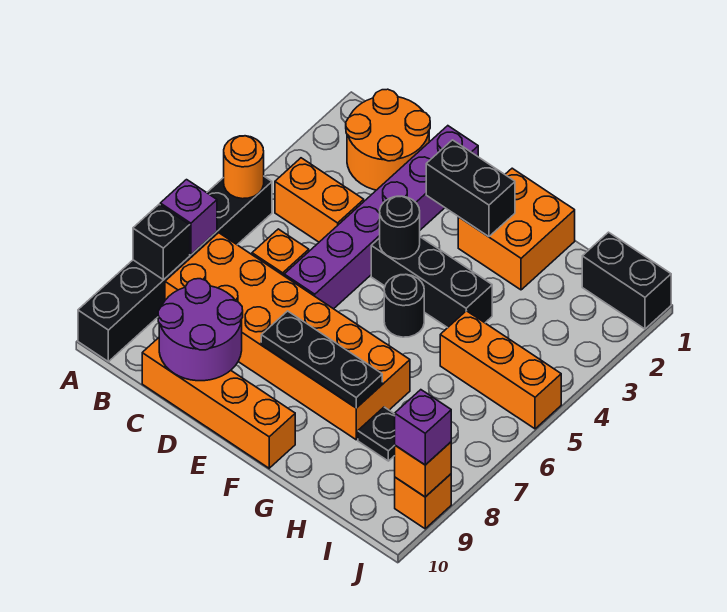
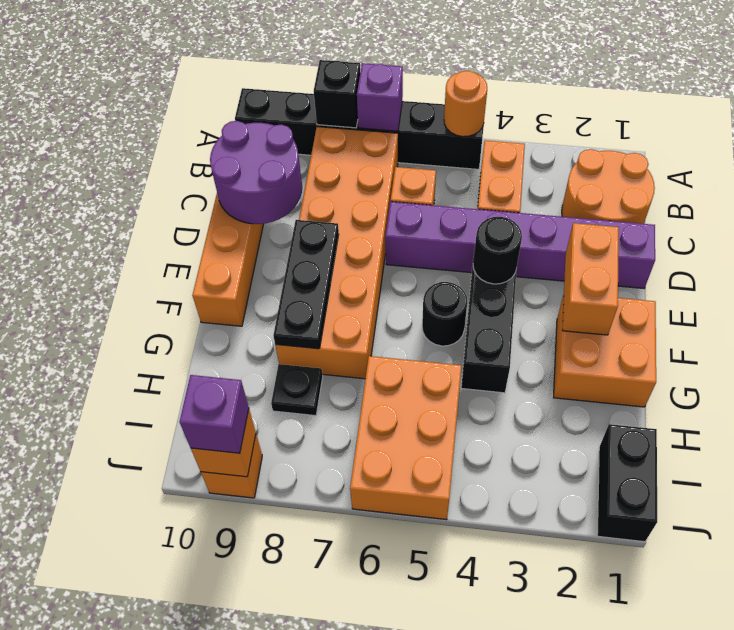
black brick E2:F2 level 2 -> orange brick E2:F2 level 2
orange brick H5:J5 level 1 -> orange brick H5:J6 level 1

